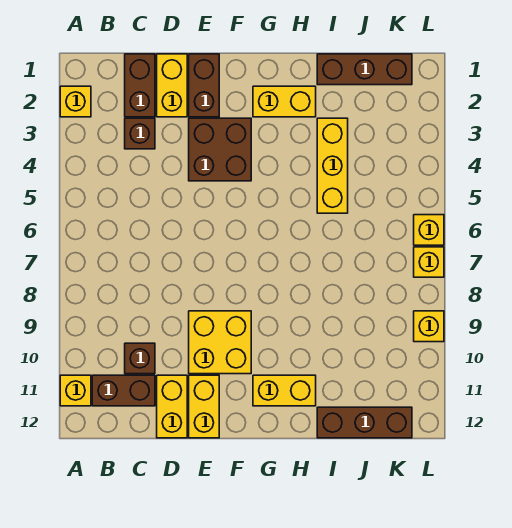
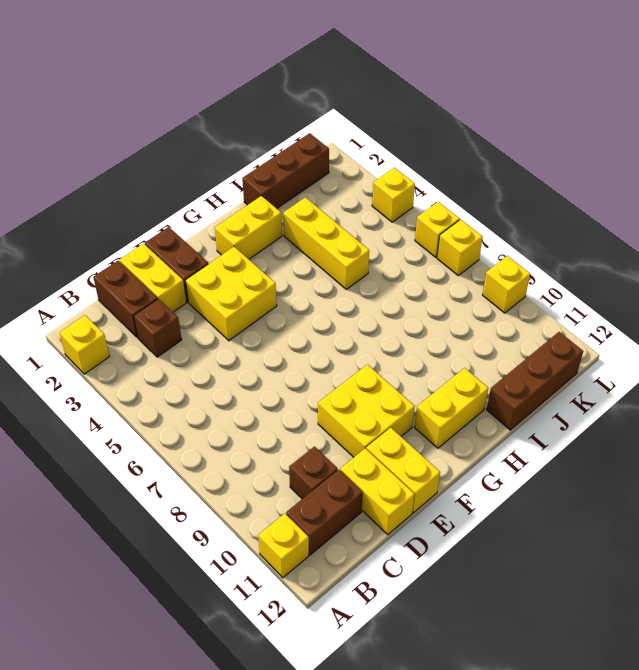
brown brick E3:F4 level 1 -> yellow brick E3:F4 level 1
none -> yellow brick L4 level 1

